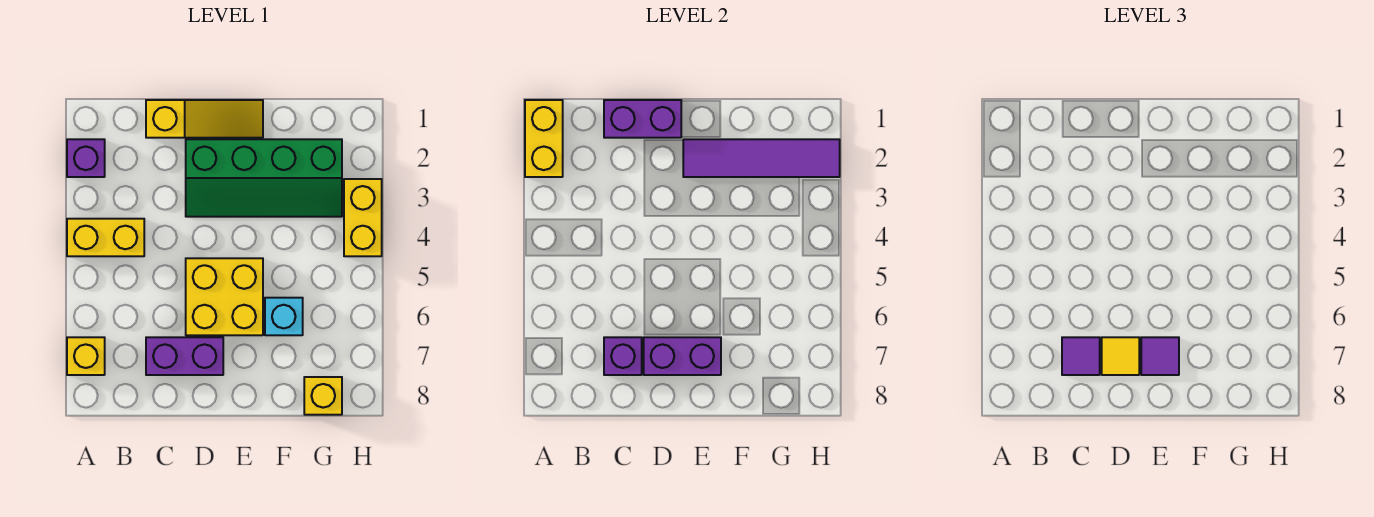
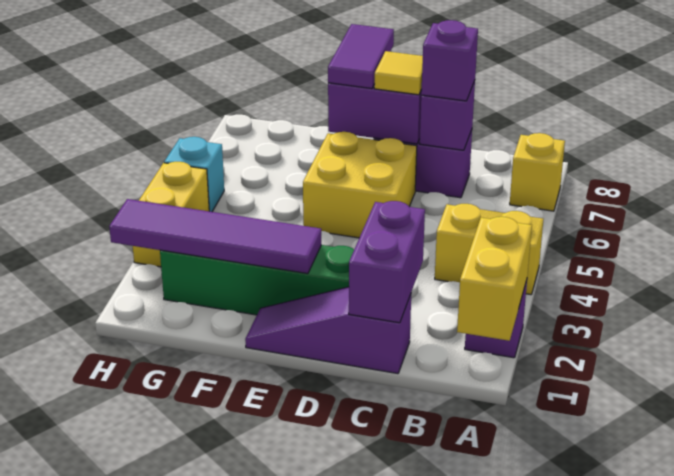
yellow slope C1:E1 level 1 top C -> purple slope C1:E1 level 1 top C
purple brick C1:D1 level 2 -> purple brick C1:C2 level 2
purple tile C7 level 3 -> purple brick C7 level 3
purple tile E7 level 3 -> purple tile E7:E8 level 3
cyan brick F6 level 1 -> cyan brick H5 level 1
yellow brick G8 level 1 -> none

